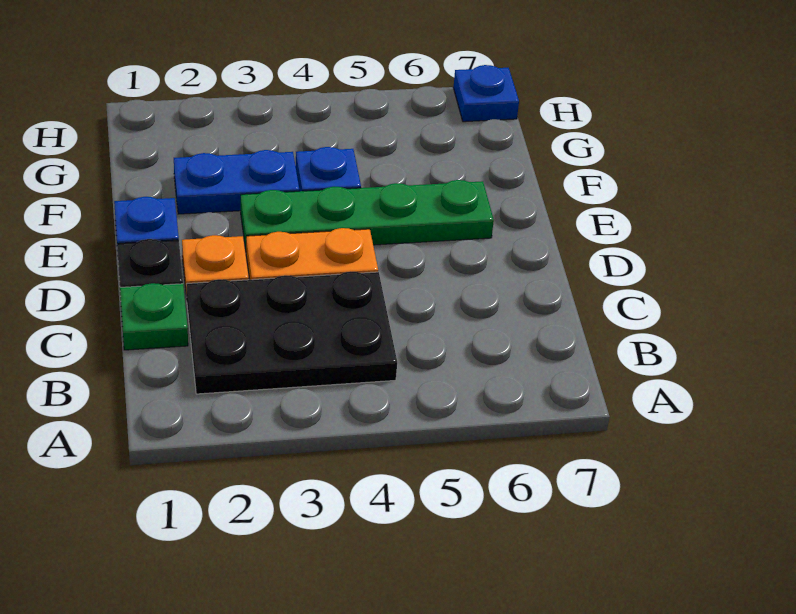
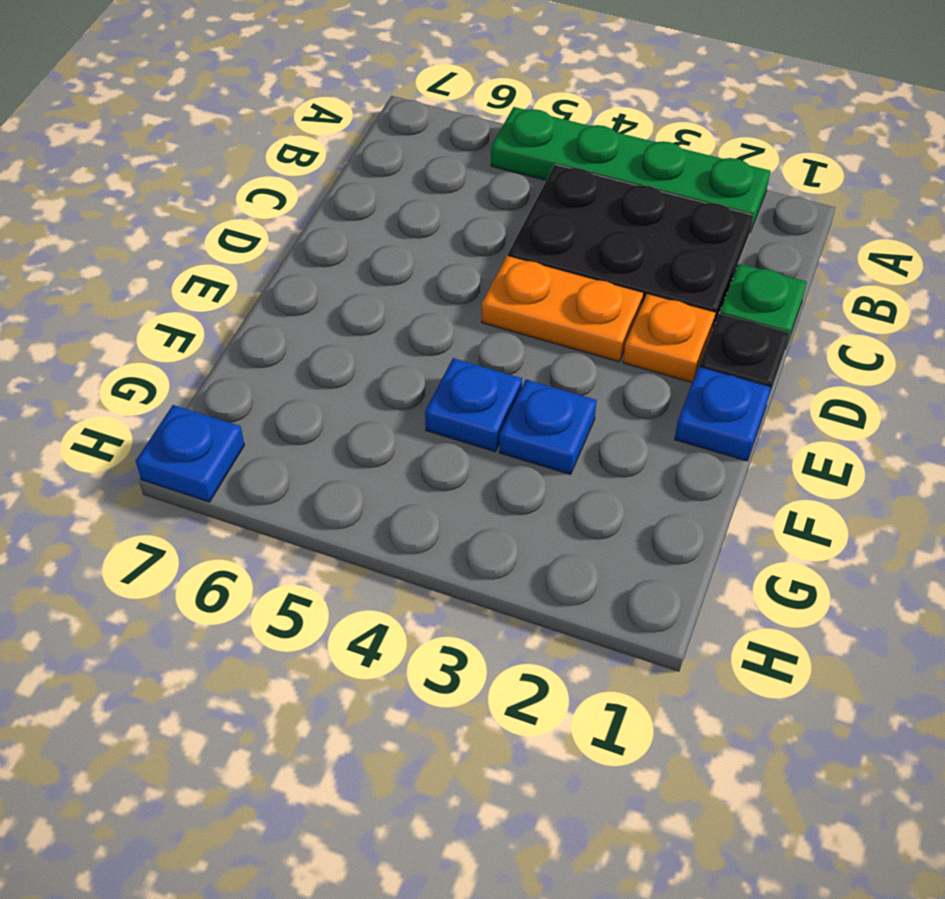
green plate E3:E6 level 1 -> green plate A2:A5 level 1
blue plate F2:F3 level 1 -> blue plate F3 level 1

